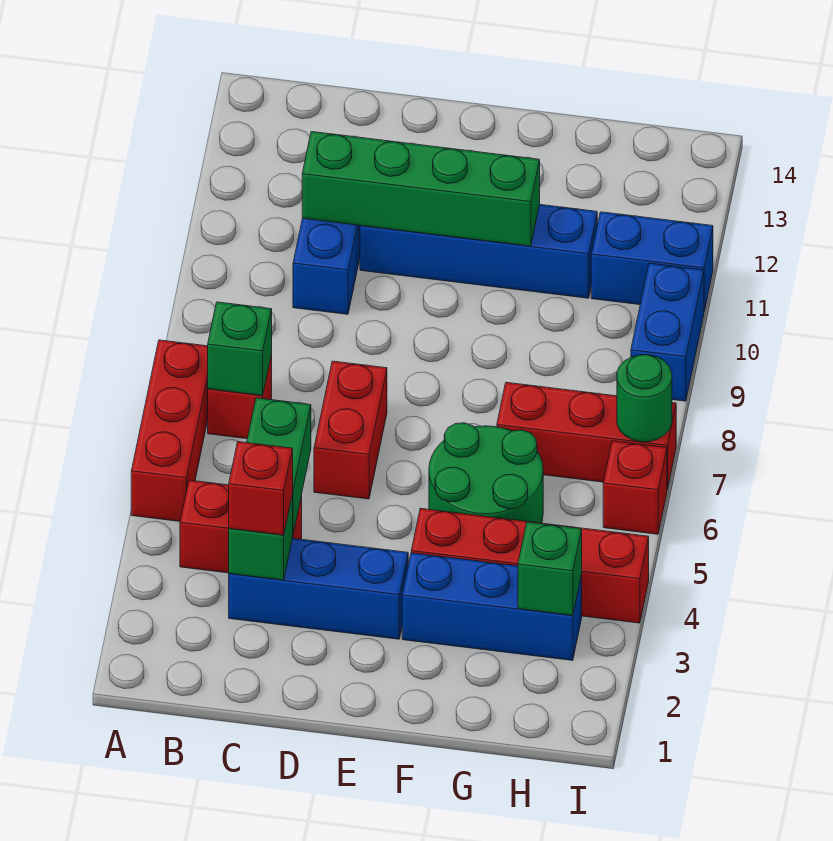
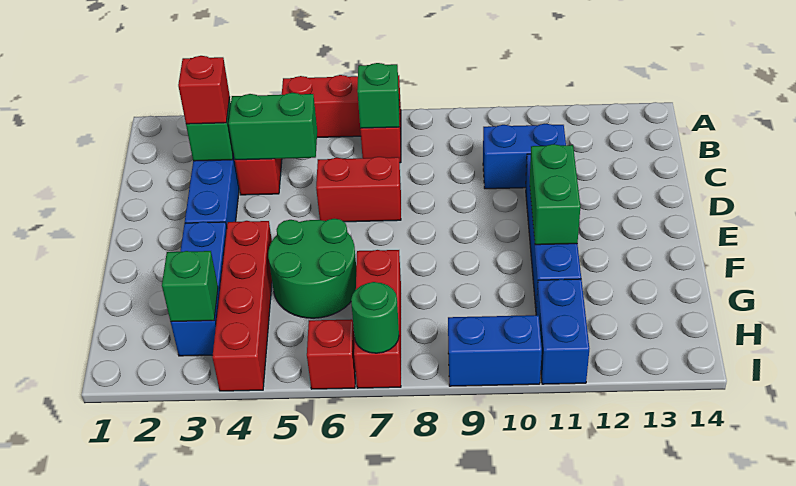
green brick C11:F11 level 2 -> green brick E11:F11 level 2

